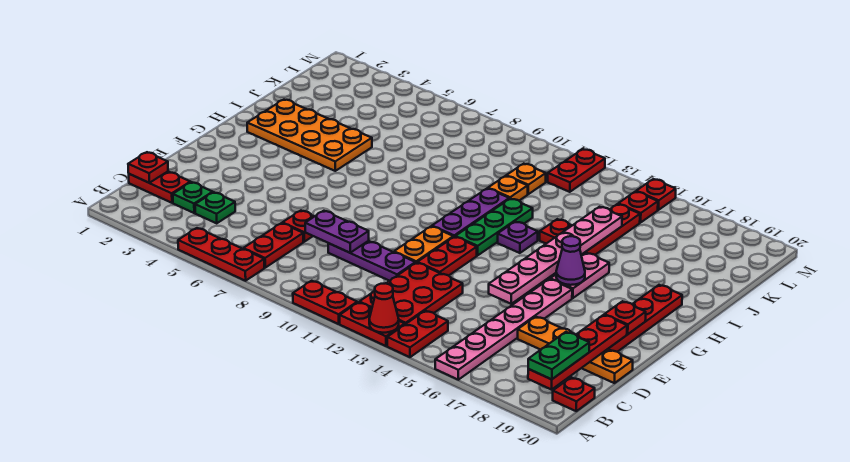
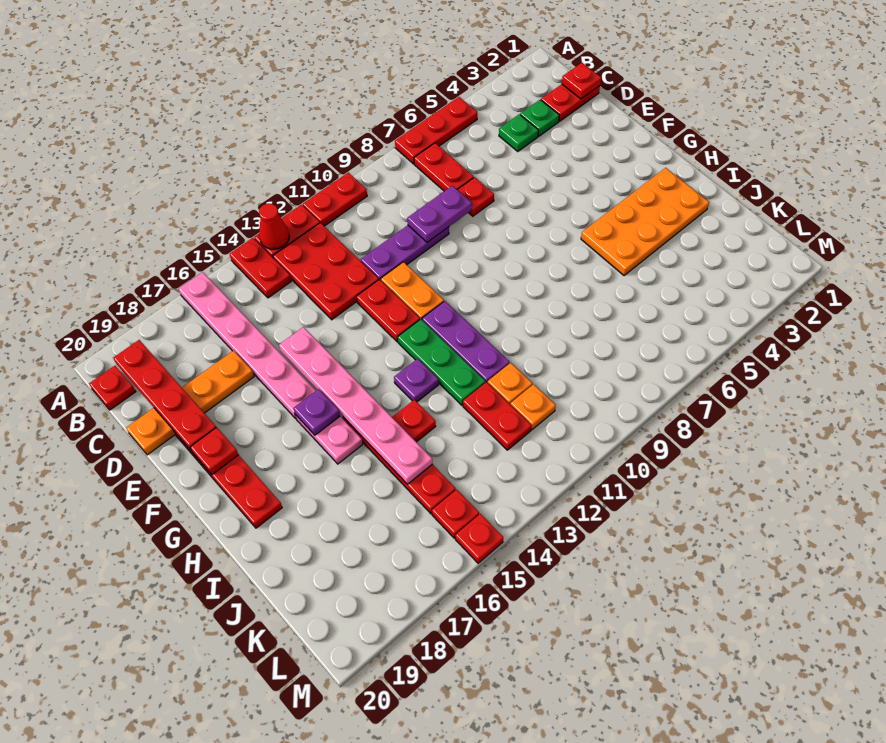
green plate B19:C19 level 3 -> none
purple cone G16 level 2 -> purple plate G16 level 2
red plate L12:M12 level 1 -> red plate J12:K12 level 1

